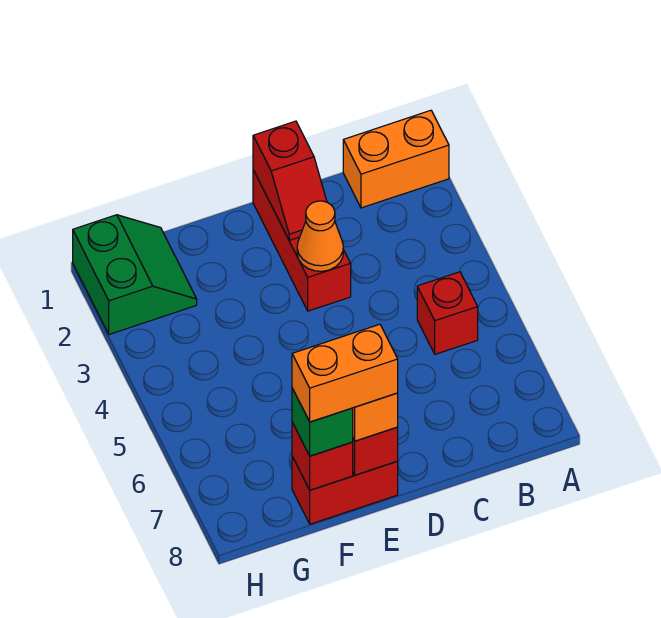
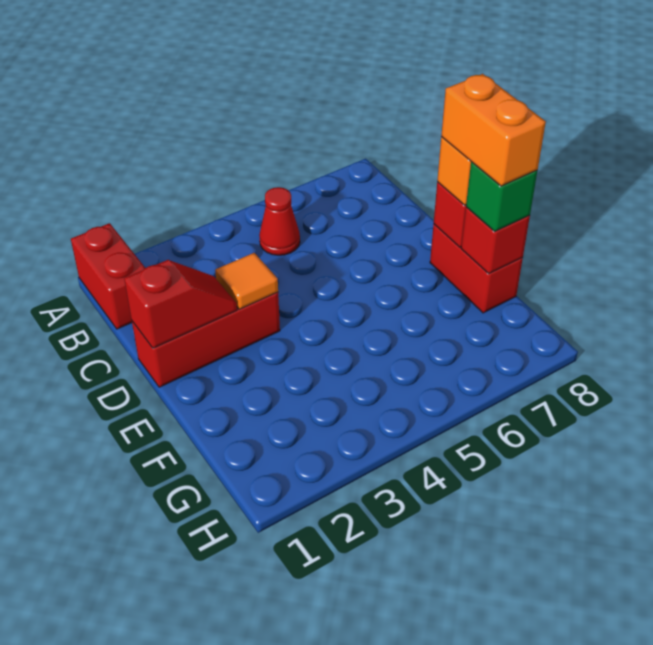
orange brick A1:B1 level 1 -> red brick A1:B1 level 1
red brick B5 level 1 -> red cone B5 level 1
orange cone D3 level 2 -> orange tile D3 level 2
green slope G1:H2 level 1 top H -> none

